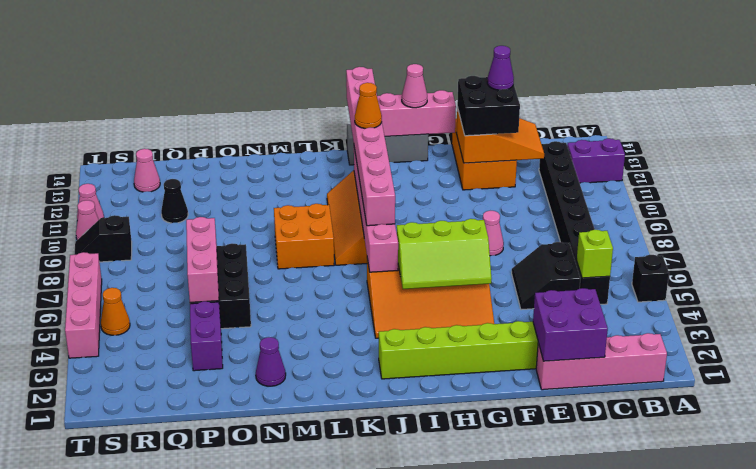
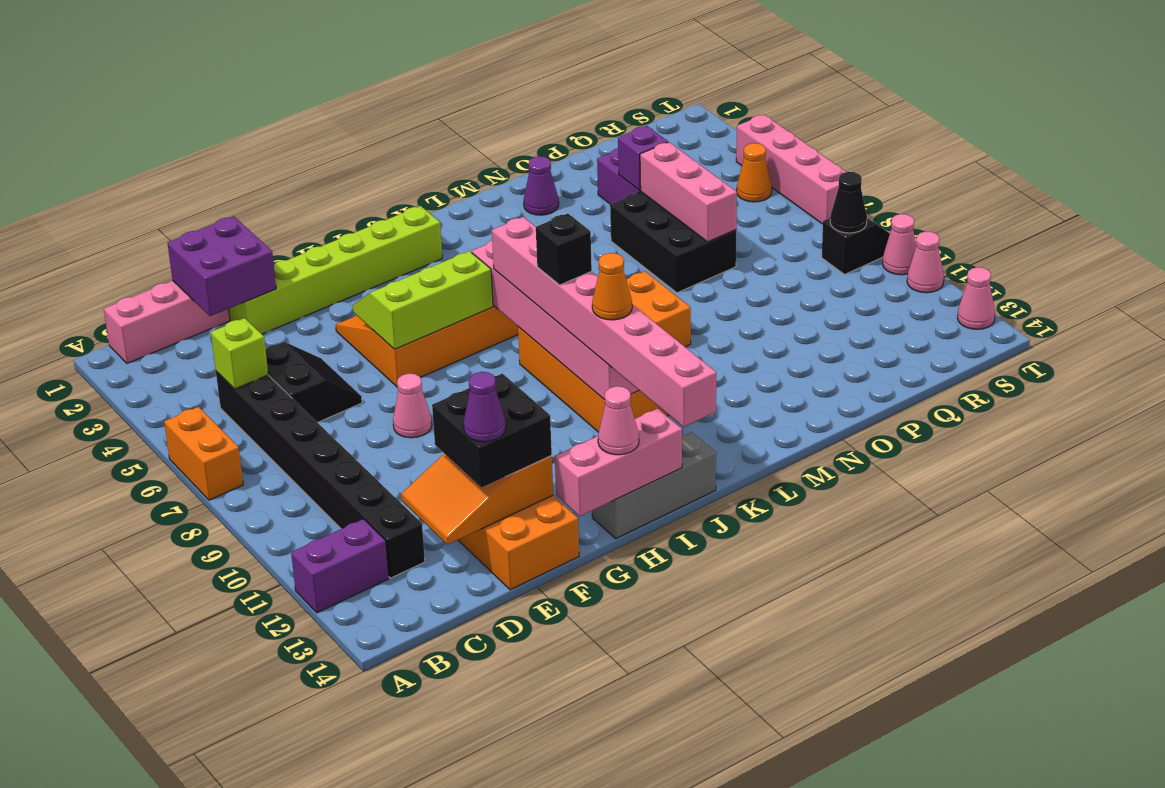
black brick A5 level 1 -> black brick J9 level 4
none -> orange brick A6:A7 level 1
none -> purple brick P4 level 2
black cone Q11 level 1 -> black cone S9 level 2
pink cone R13 level 1 -> pink cone T13 level 1

